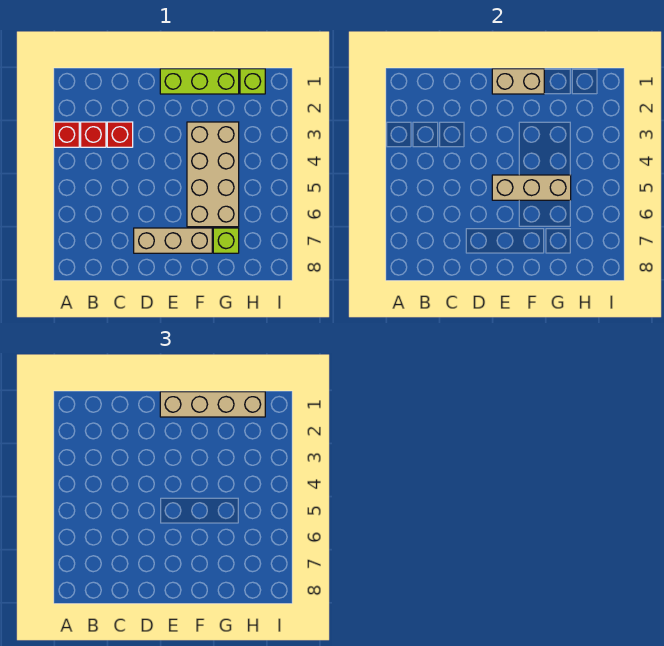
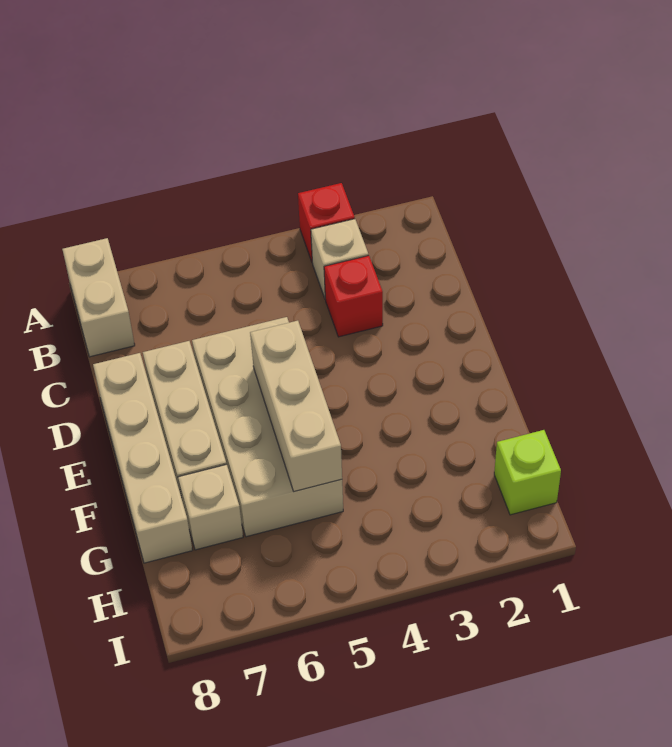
red brick B3 level 1 -> tan brick B3 level 1
lime brick E1:G1 level 1 -> none
tan brick E1:F1 level 2 -> tan brick A8:B8 level 1
tan brick E1:H1 level 3 -> tan brick D8:G8 level 1
tan brick F3:G6 level 1 -> tan brick D5:G6 level 1
lime brick G7 level 1 -> tan brick G7 level 1

